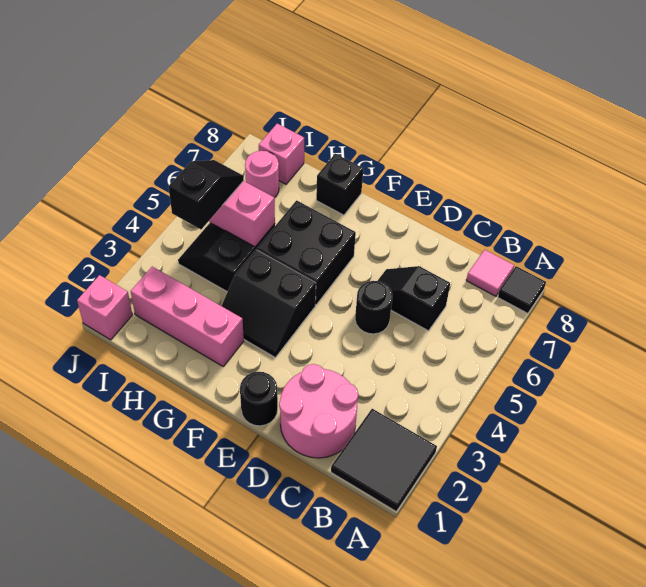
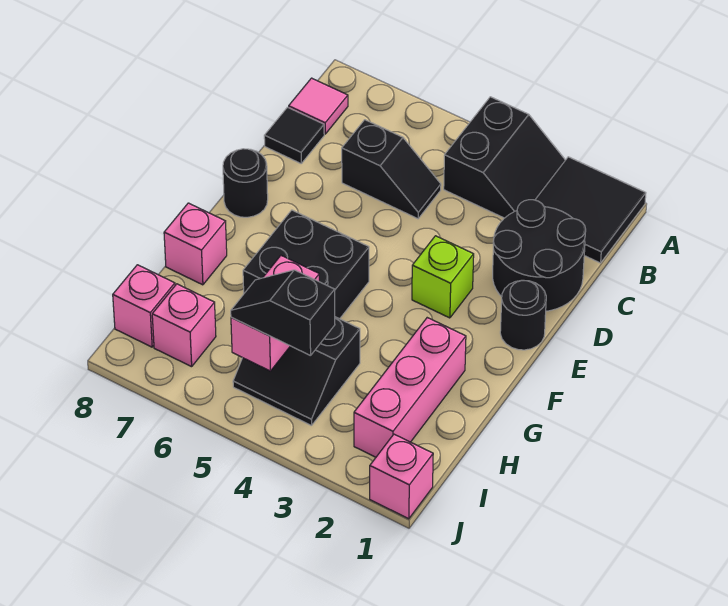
black tile A8 level 1 -> black tile C8 level 1
pink round brick C1:D2 level 1 -> black round brick C1:D2 level 1
black slope C6:D6 level 1 top C -> black slope C5:C6 level 1 top 6
black round brick D5 level 1 -> black round brick E8 level 1
none -> lime brick E3 level 1
black slope F3:G4 level 1 top 4 -> black slope A3:B4 level 1 top 4
black brick G8 level 1 -> pink brick G8 level 1
pink round brick I7 level 1 -> pink brick I7 level 1

